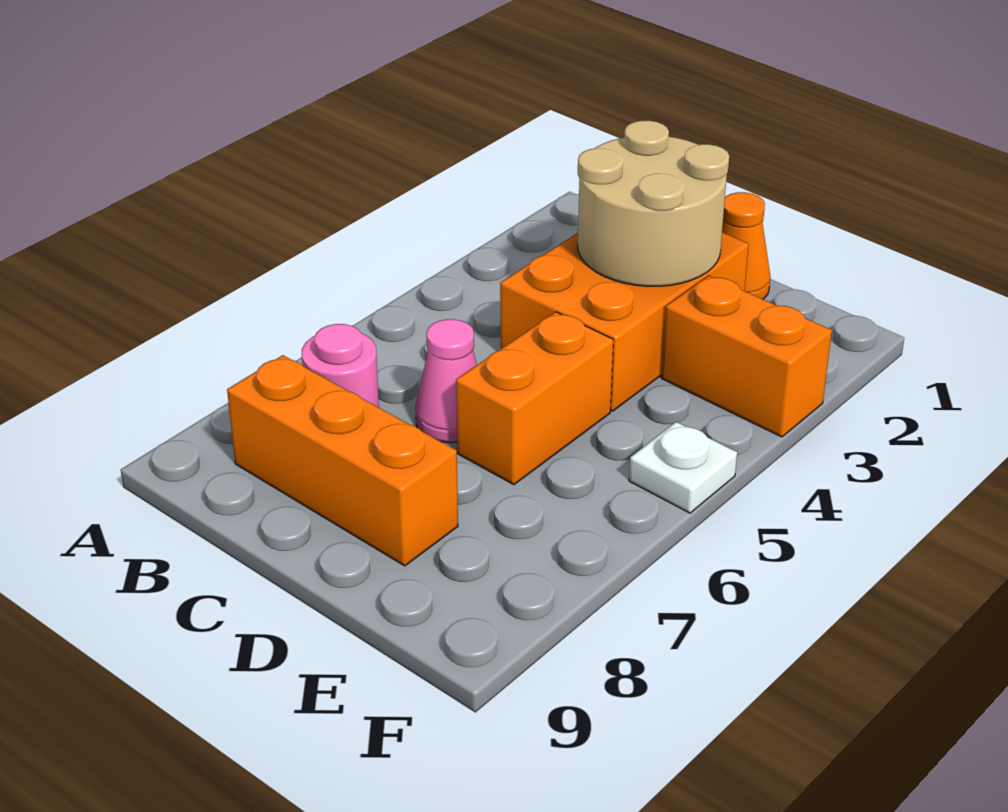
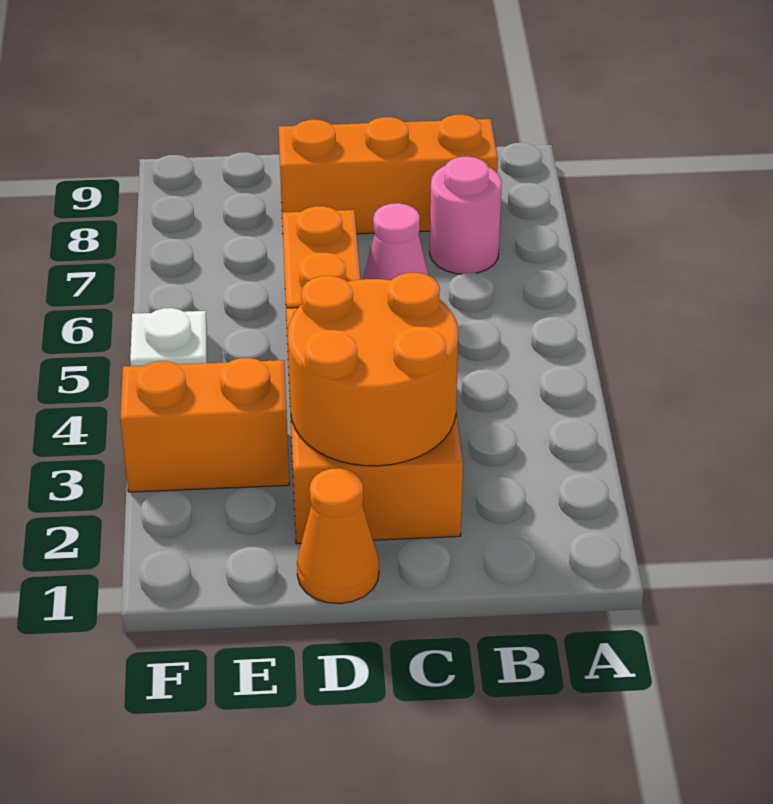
tan round brick C2:D3 level 2 -> orange round brick C2:D3 level 2

